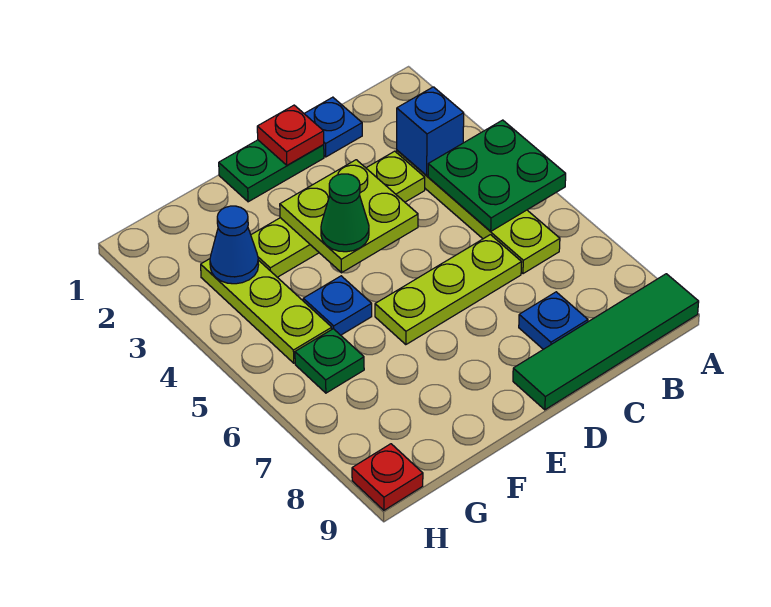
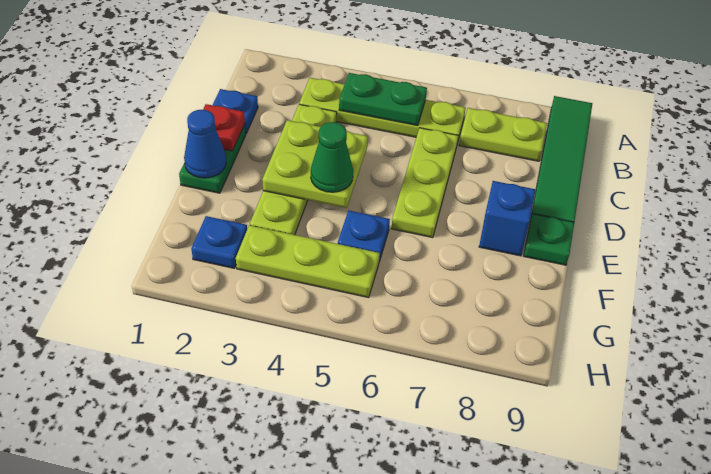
green plate A4:B5 level 2 -> green plate B4:B5 level 2
blue brick B3 level 2 -> blue brick E8 level 1
none -> lime plate B7:B8 level 1
blue plate C8 level 1 -> blue plate G2 level 1
blue cone G3 level 2 -> blue cone E1 level 2
green plate G6 level 1 -> green plate E9 level 1
red plate H9 level 1 -> none

